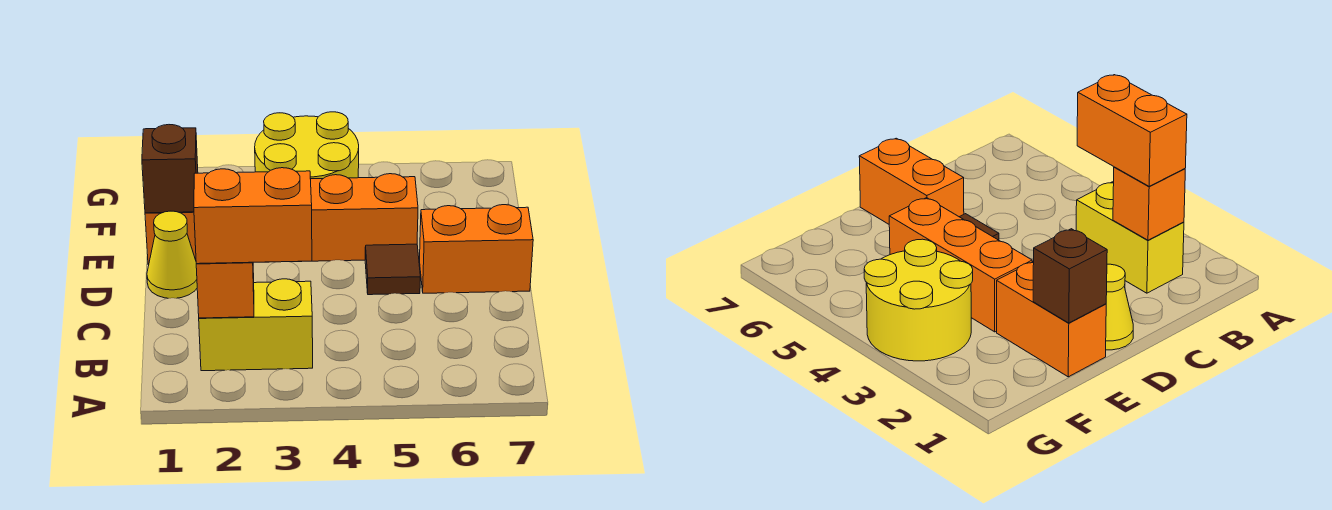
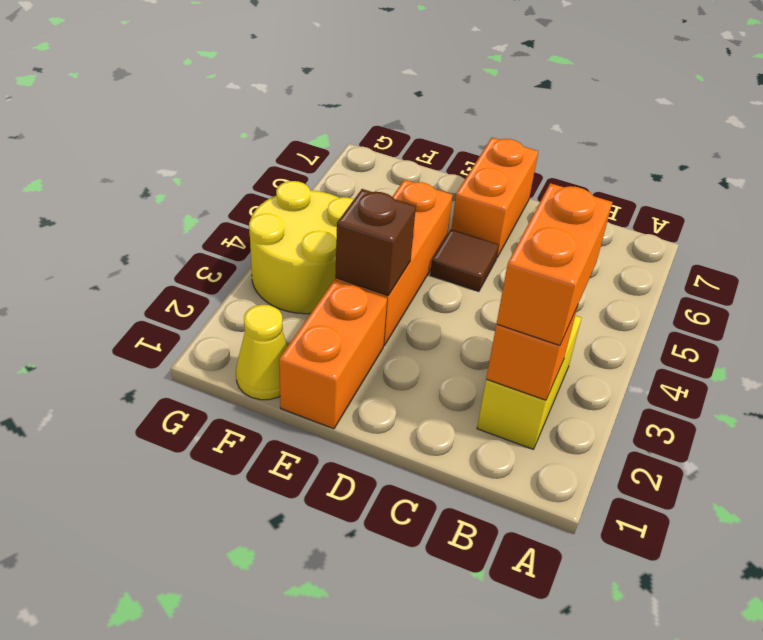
yellow cone D1 level 1 -> yellow cone F1 level 1
brown brick E1 level 2 -> brown brick E3 level 2

